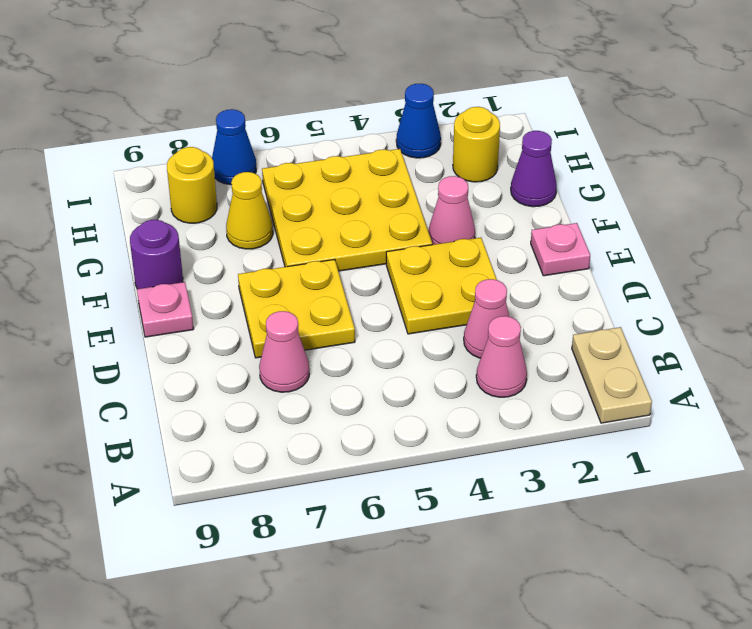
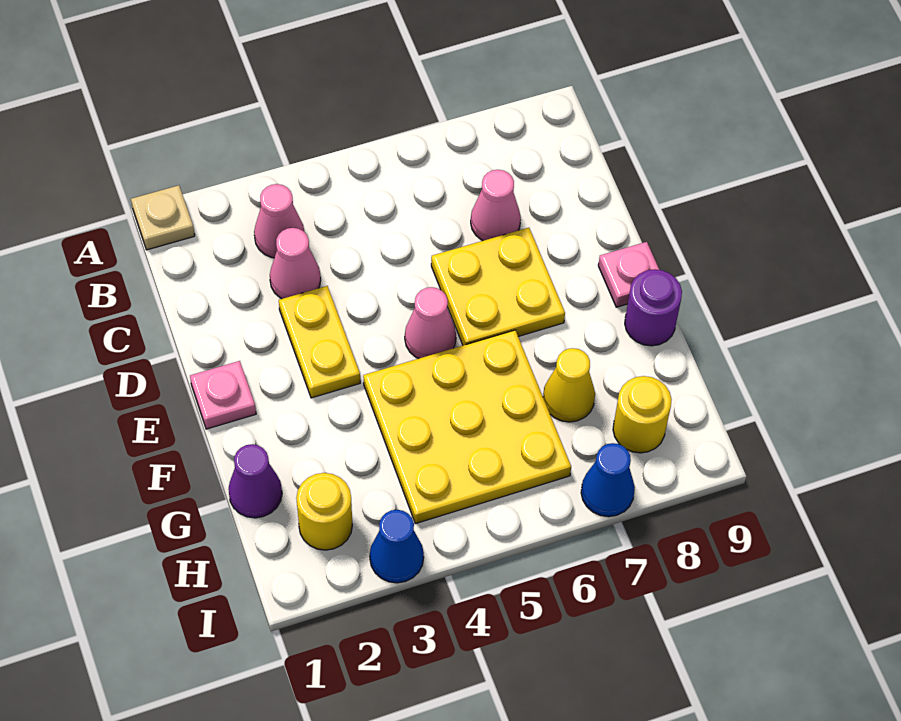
tan plate A1:B1 level 1 -> tan plate A1 level 1
yellow plate D3:E4 level 1 -> yellow plate D3:E3 level 1
pink cone F3 level 1 -> pink cone E5 level 1

